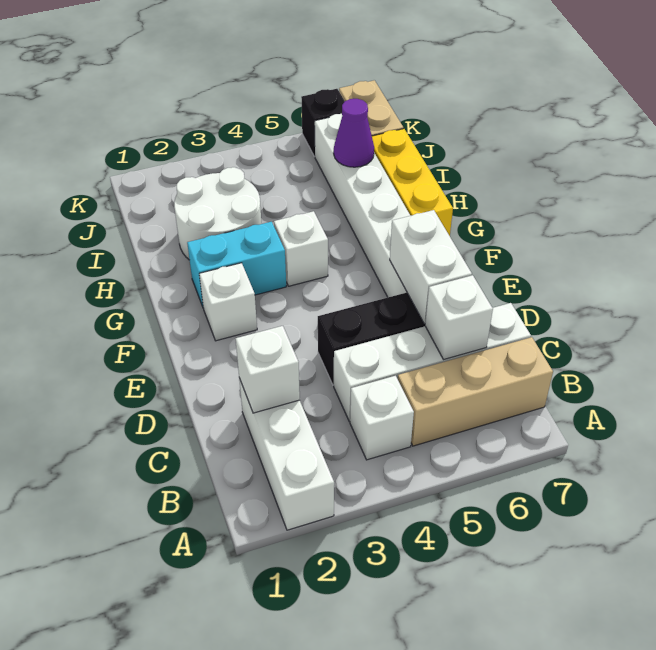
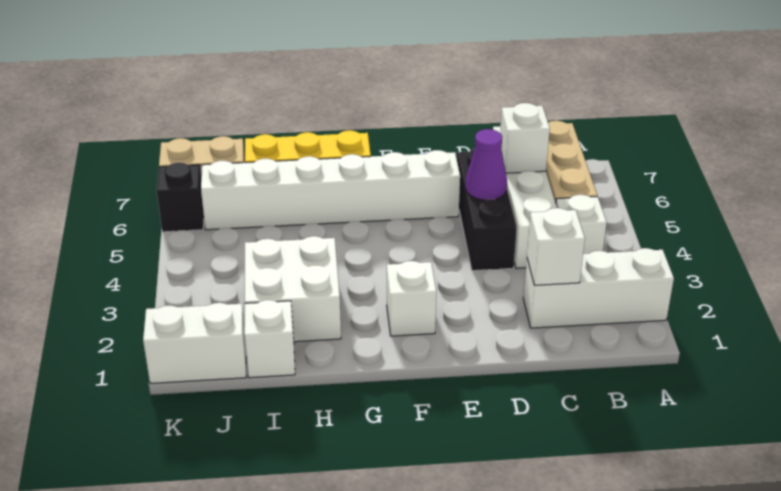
white brick D6:E6 level 2 -> white brick J1:K1 level 1
cyan brick G2:G3 level 1 -> none
white brick G4 level 1 -> white brick I1 level 1
white round brick H2:I3 level 1 -> white brick H2:I3 level 1
purple cone I6 level 2 -> purple cone D5 level 2

